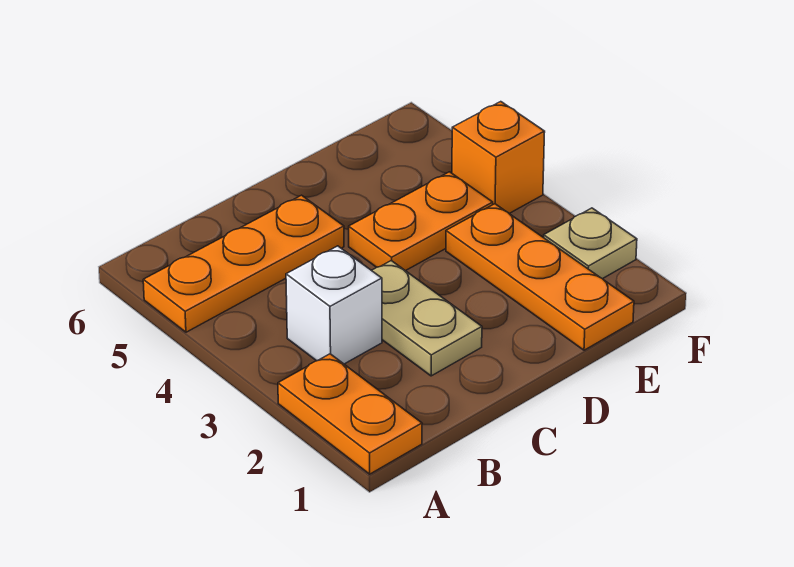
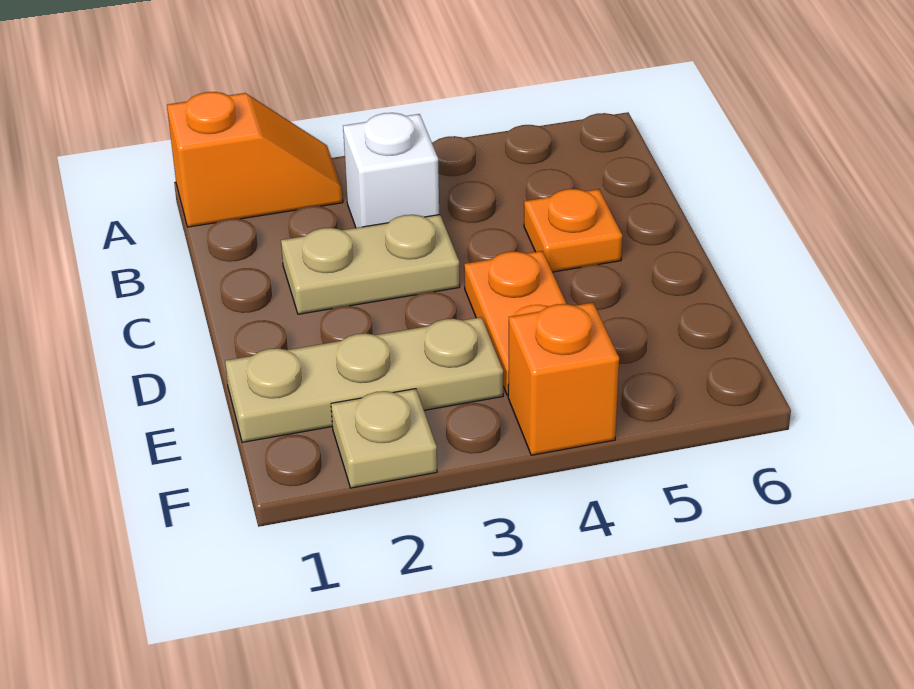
orange plate A1:A2 level 1 -> orange slope A1:A2 level 1 top 1
orange plate A5:C5 level 1 -> orange plate C5 level 1
orange plate E1:E3 level 1 -> tan plate E1:E3 level 1

